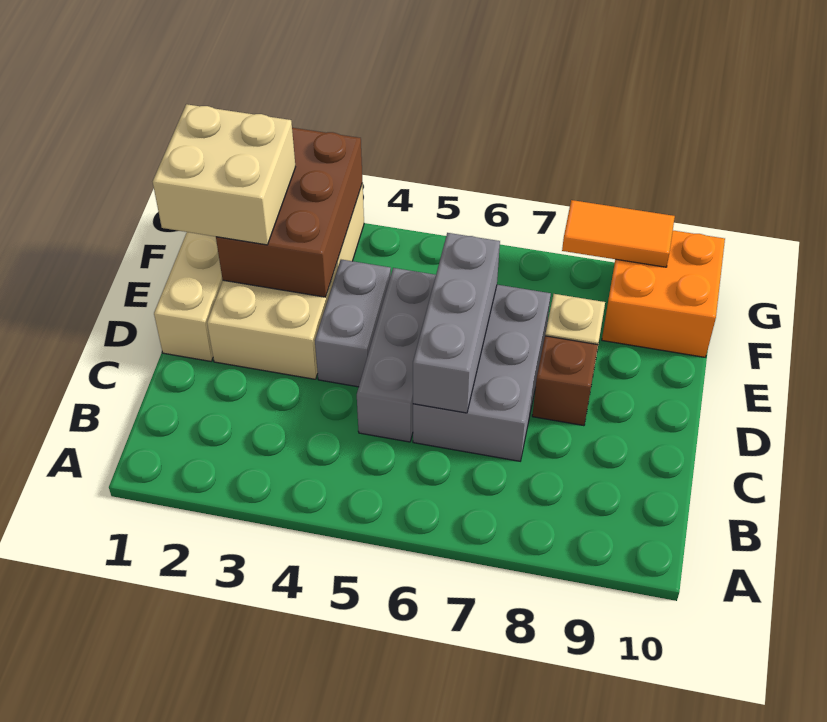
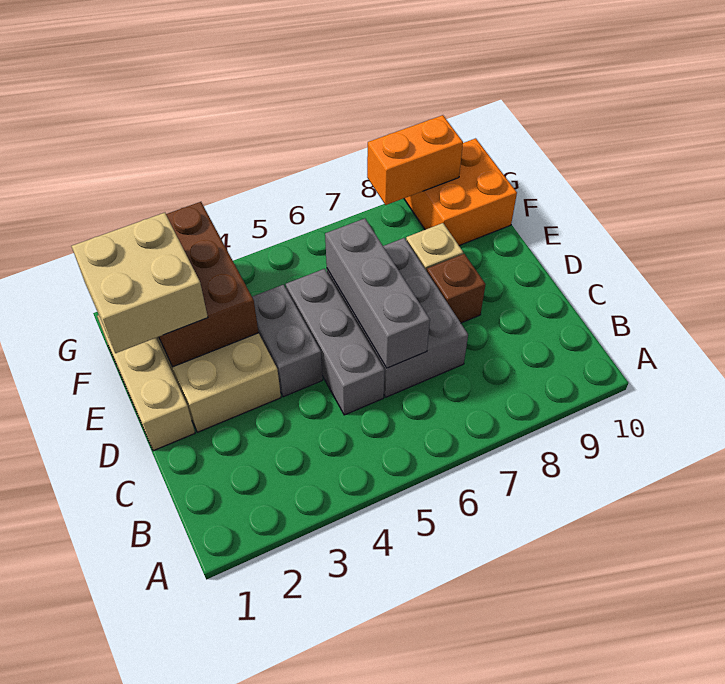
orange tile G8:G9 level 2 -> orange brick G8:G9 level 2

